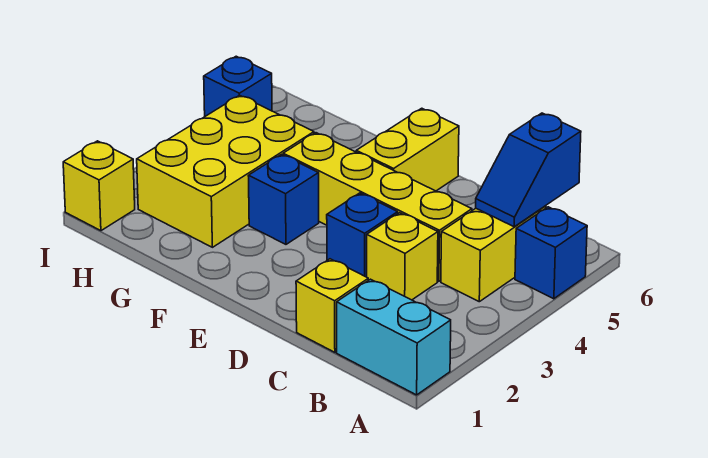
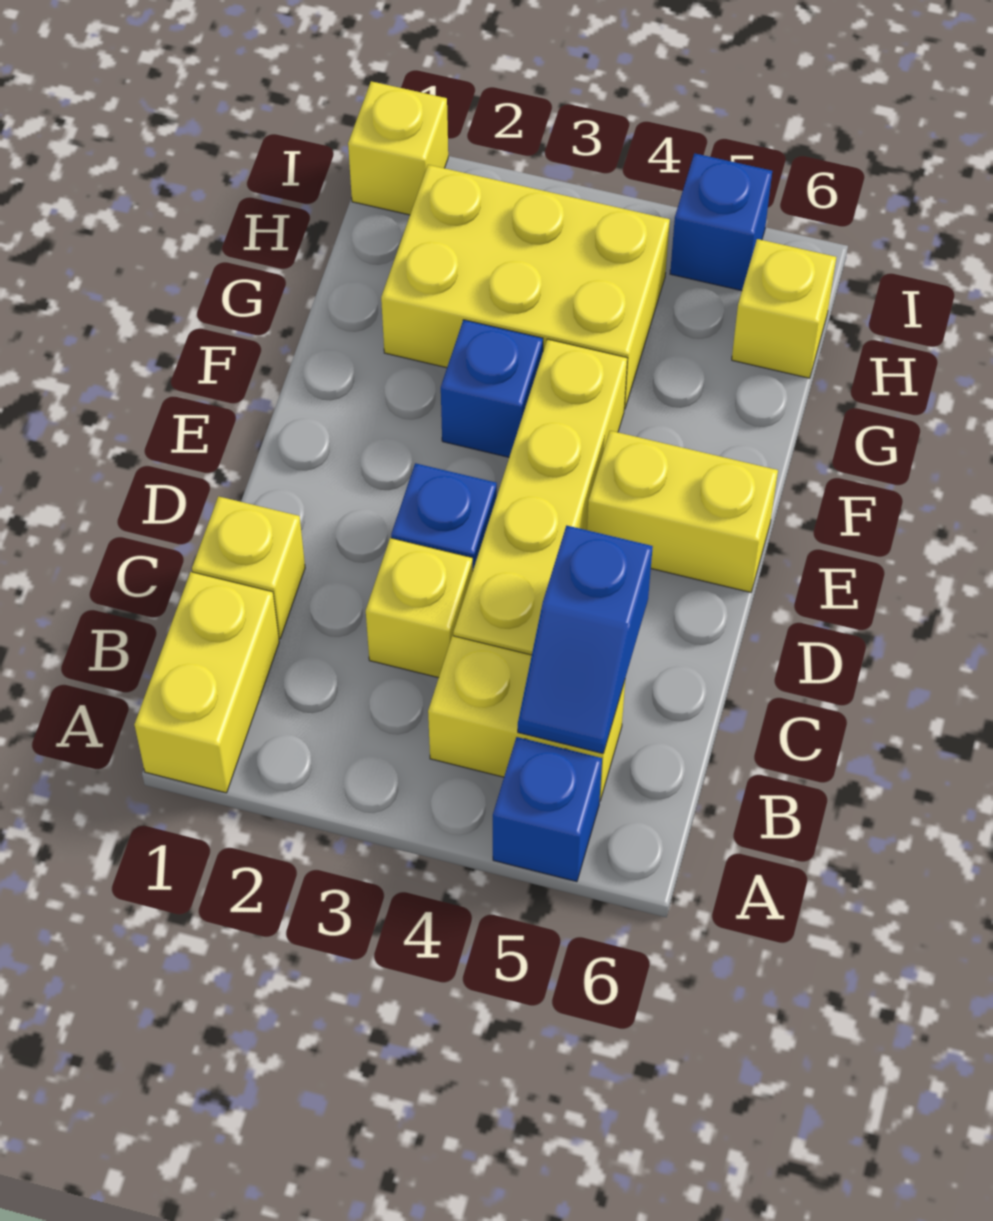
cyan brick A1:B1 level 1 -> yellow brick A1:B1 level 1
blue slope B5:B6 level 2 top 6 -> blue slope B5:C5 level 2 top C
none -> yellow brick H6 level 1

